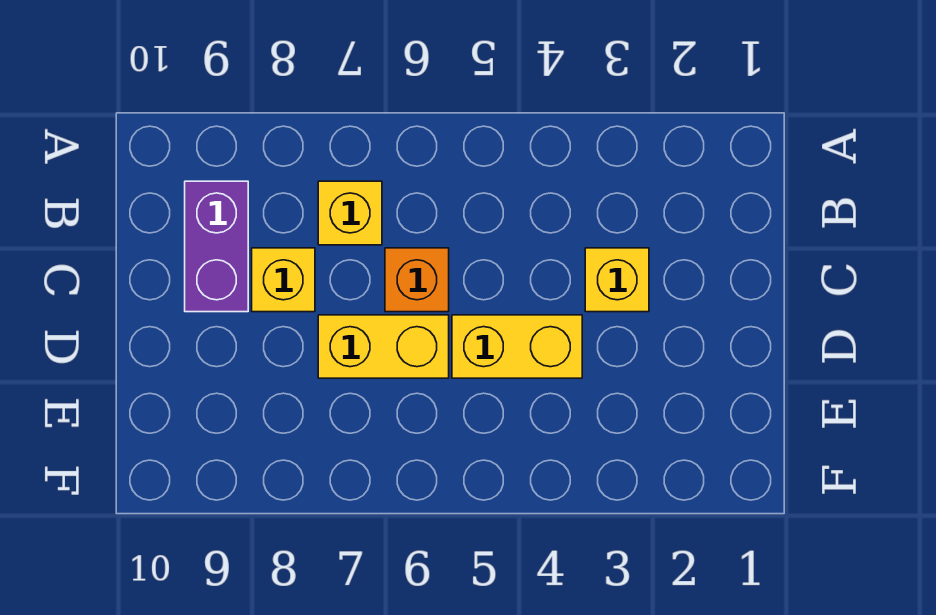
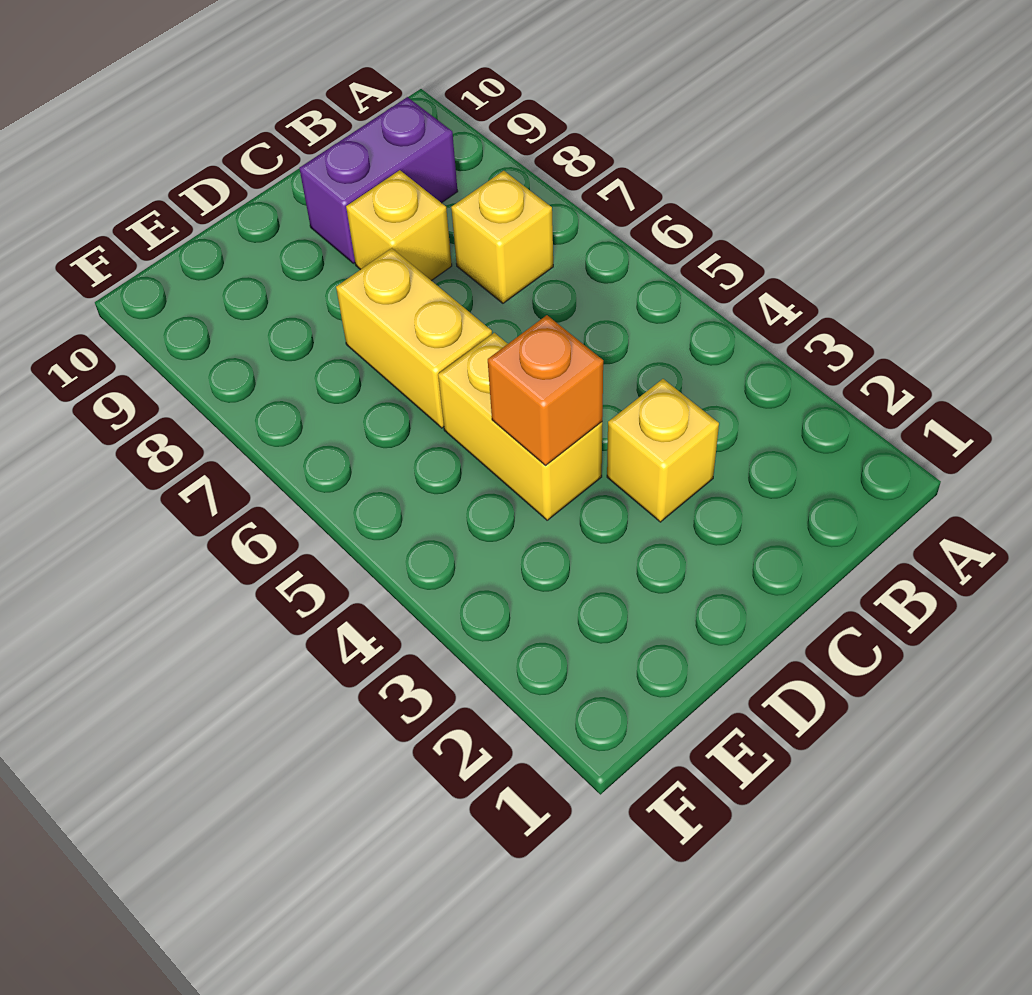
orange brick C6 level 1 -> orange brick D4 level 2

